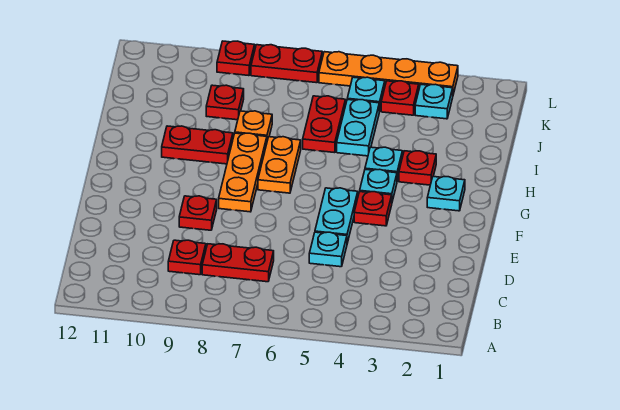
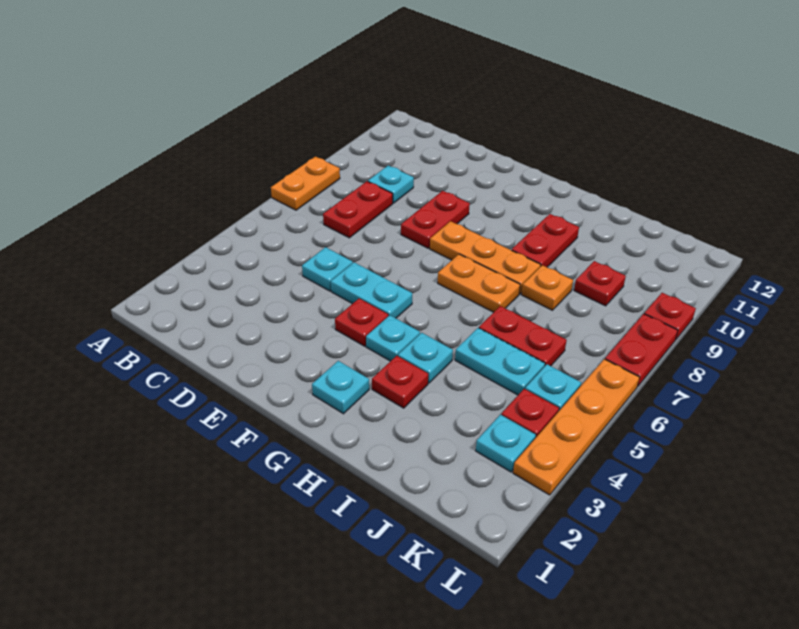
none -> orange plate A7:A8 level 1
red plate C9 level 1 -> cyan plate C9 level 1
red plate E9 level 1 -> red plate E8:E9 level 1

